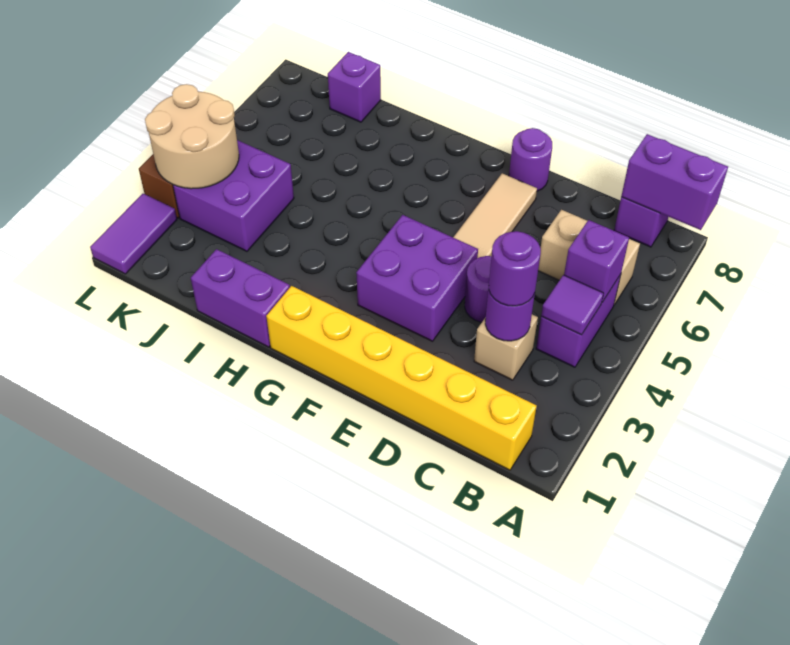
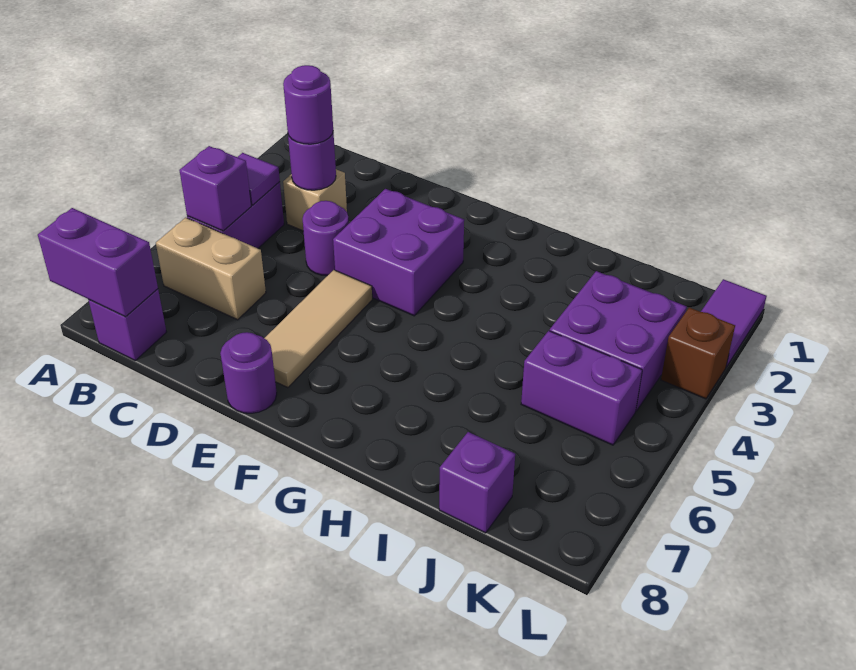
yellow brick B1:G1 level 1 -> none
purple brick H1:I1 level 1 -> purple brick J5:K5 level 1
tan round brick K3:L4 level 2 -> none

